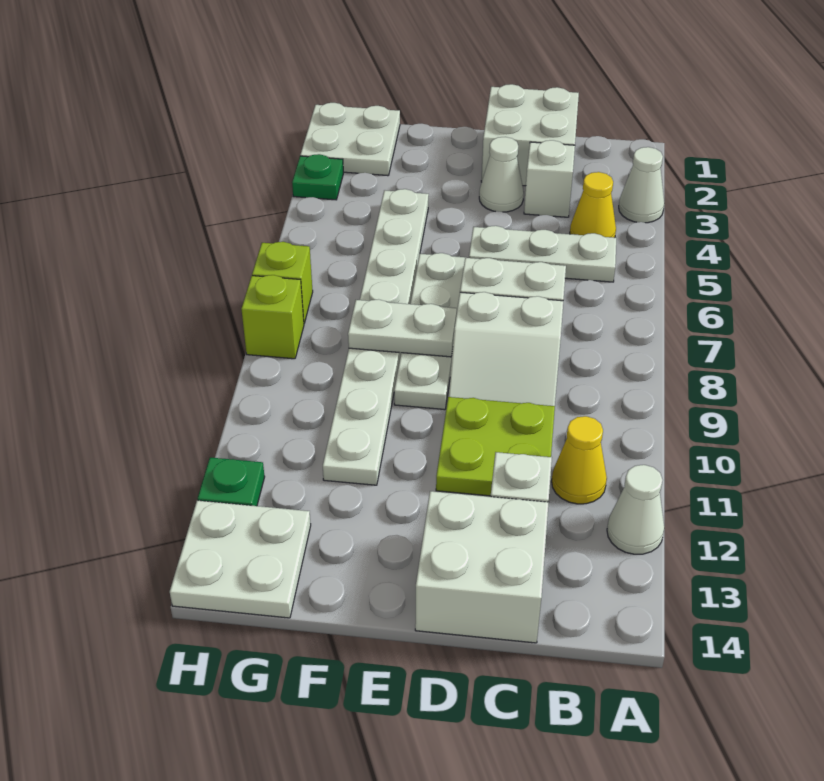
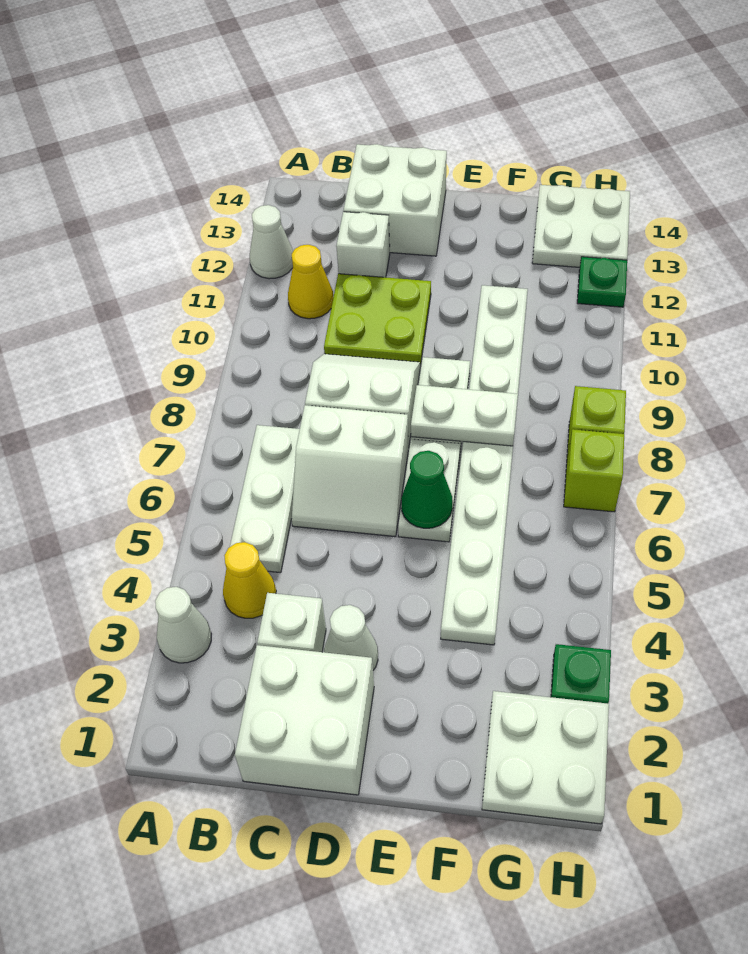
white plate B5:D5 level 1 -> white plate B5:B7 level 1
none -> green cone E6 level 2

